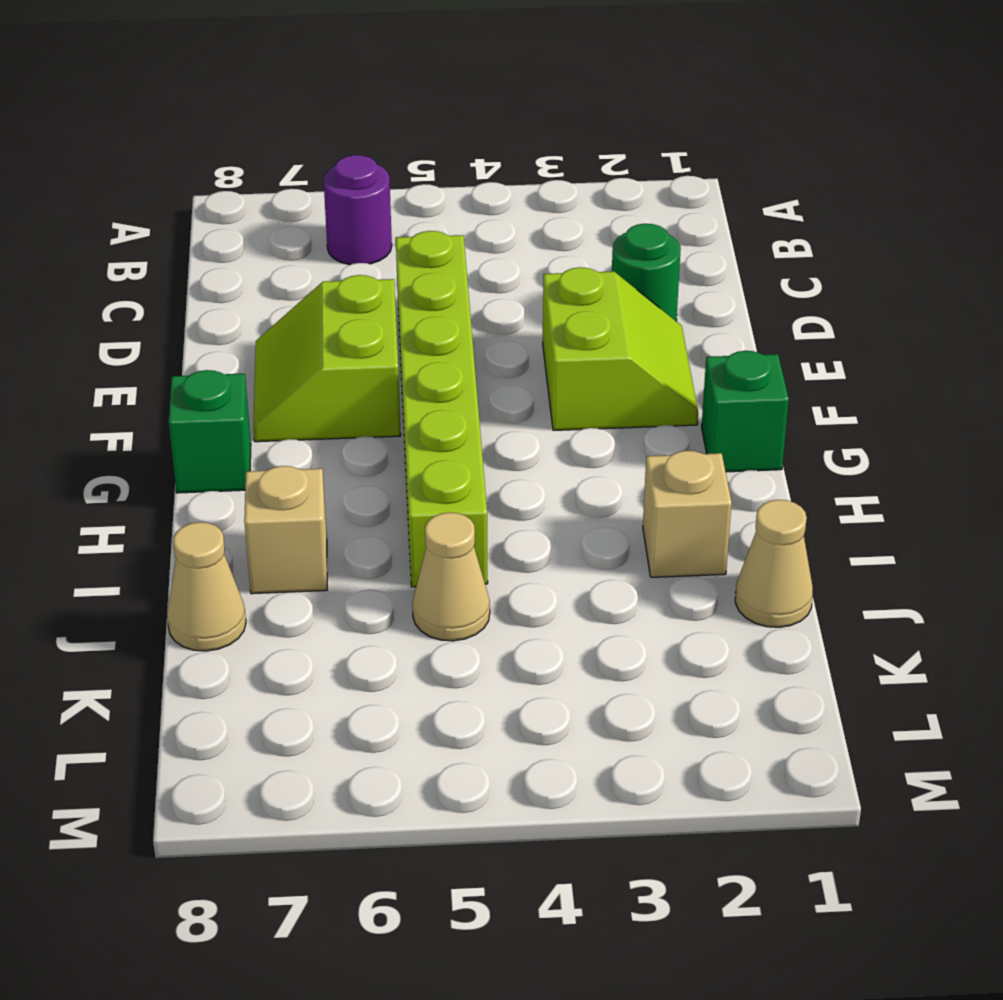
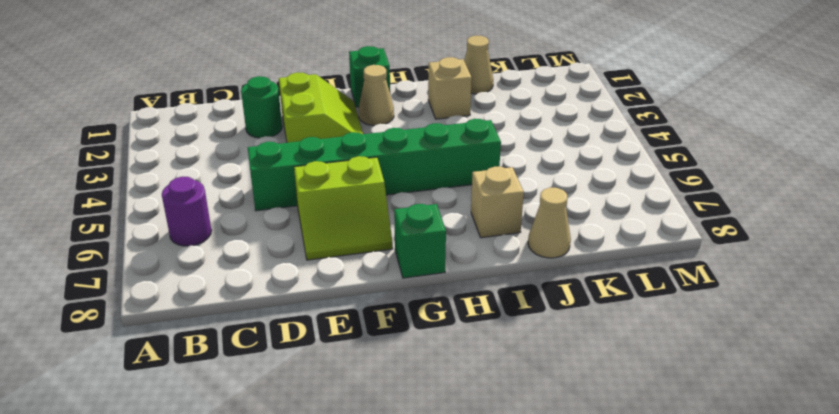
lime brick D5:I5 level 1 -> green brick D5:I5 level 1
lime slope E2:F3 level 1 top 3 -> lime slope E2:F3 level 1 top E
tan cone J5 level 1 -> tan cone G2 level 1

